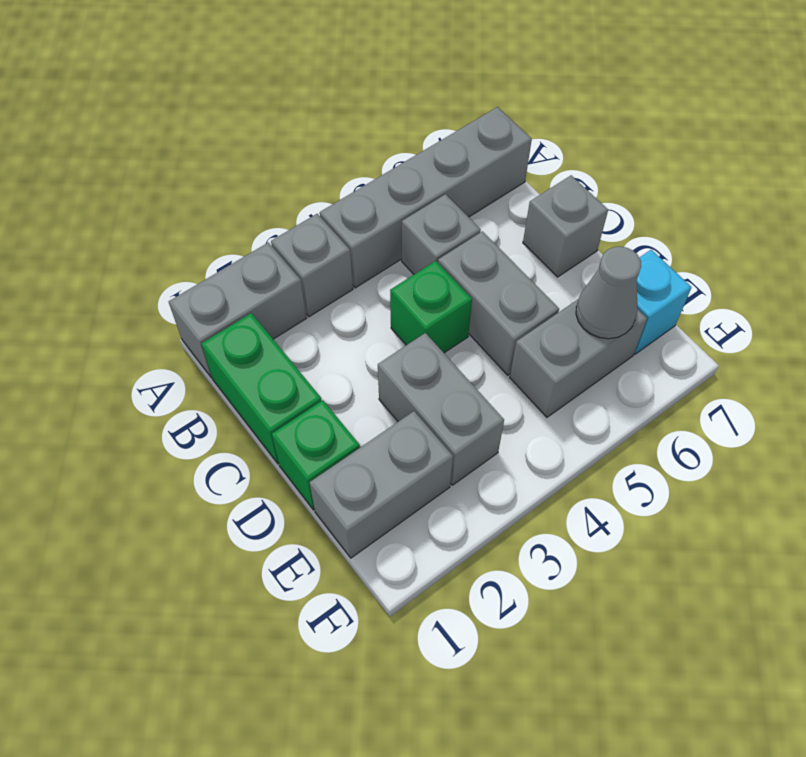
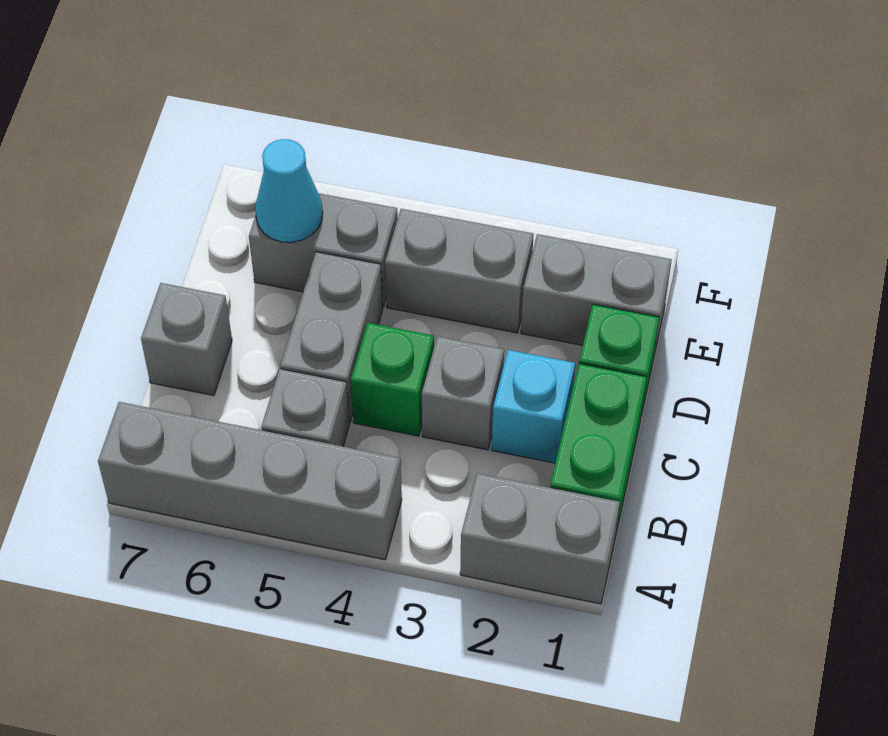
grey brick A3 level 1 -> grey brick C3 level 1
grey brick D3:E3 level 1 -> grey brick E3:E4 level 1
grey cone E6 level 2 -> cyan cone E6 level 2
cyan brick E7 level 1 -> cyan brick C2 level 1

